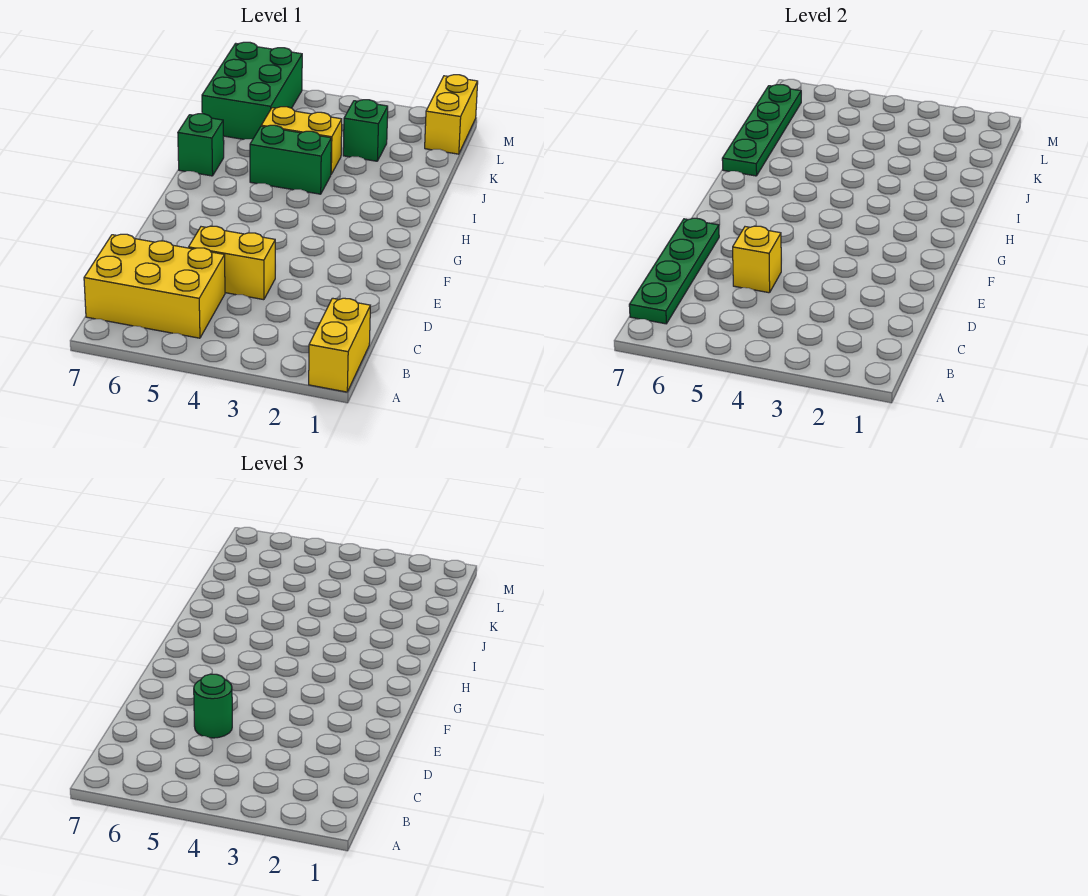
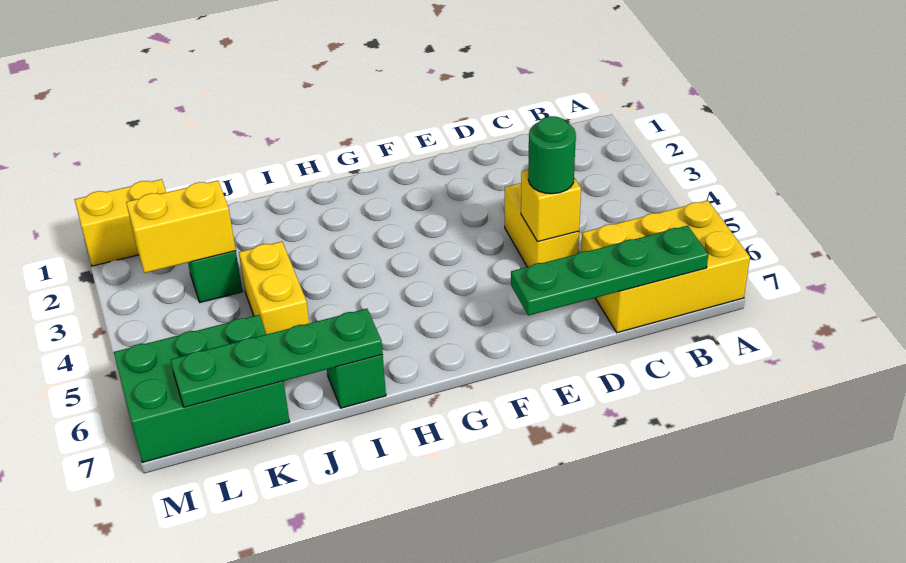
yellow brick A1:B1 level 1 -> yellow brick K3:L3 level 2
yellow brick B5:C7 level 1 -> yellow brick A6:C7 level 1
green brick I4:I5 level 1 -> none

